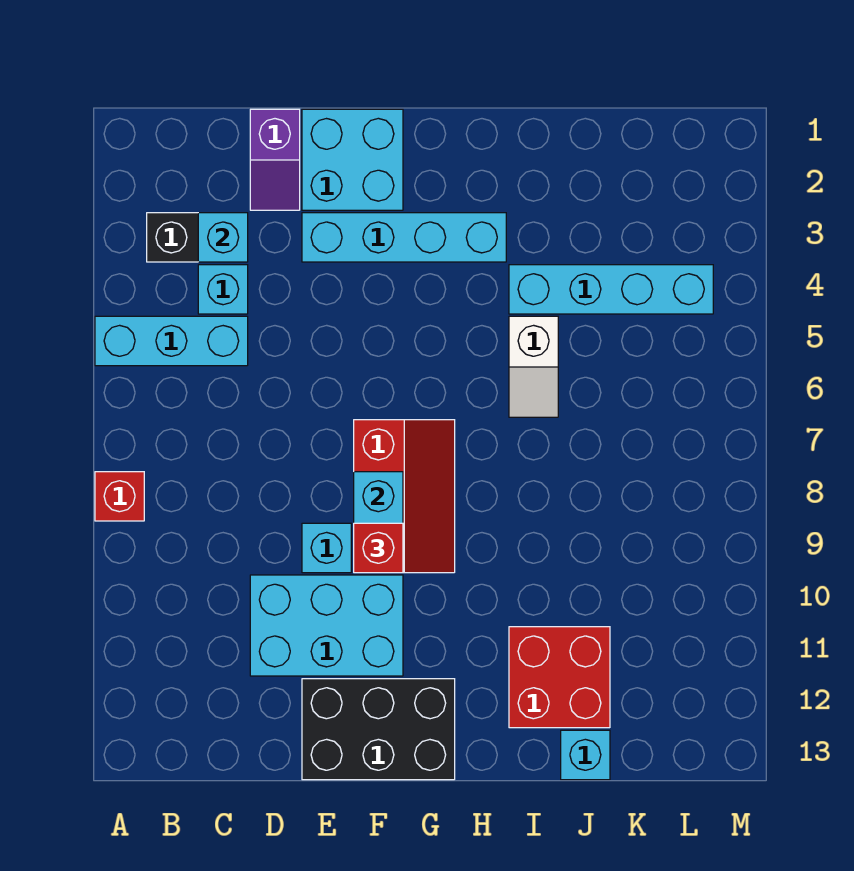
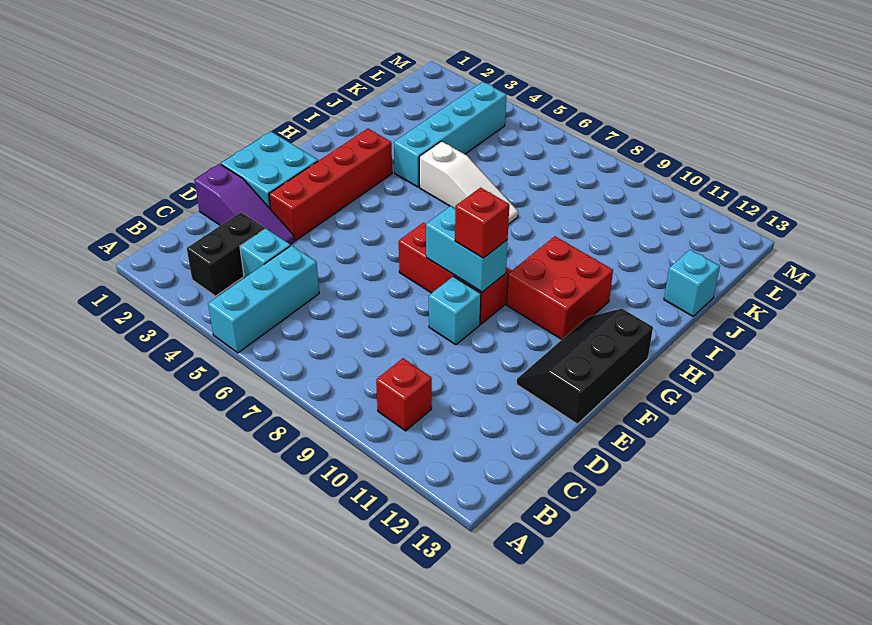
red brick A8 level 1 -> red brick B10 level 1
cyan brick C3 level 2 -> none
purple slope D1:D2 level 1 top 1 -> purple slope D1:D3 level 1 top 1
cyan brick D10:F11 level 1 -> none
cyan brick E3:H3 level 1 -> red brick E3:H3 level 1
black brick E12:G13 level 1 -> black slope E12:G13 level 1 top 13
white slope I5:I6 level 1 top 5 -> white slope I5:I7 level 1 top 5
red brick I11:J12 level 1 -> red brick G10:H11 level 1

